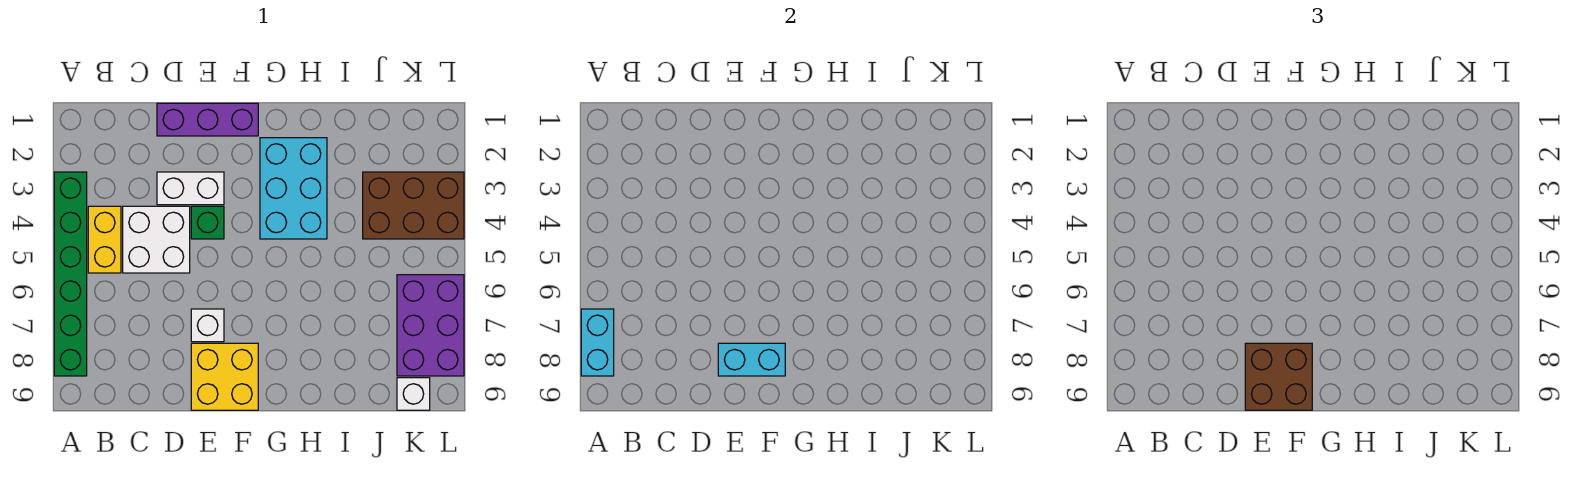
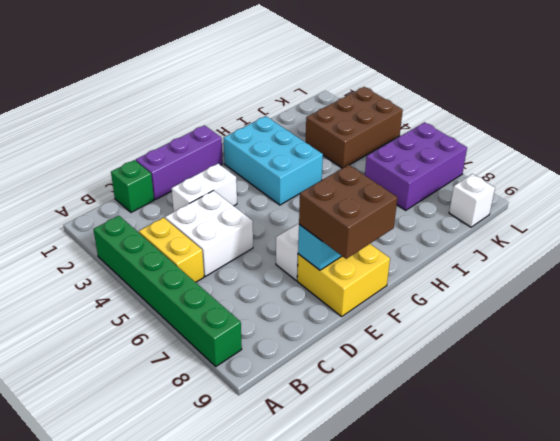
cyan brick A7:A8 level 2 -> none
green brick E4 level 1 -> green brick C1 level 1
purple brick K6:L8 level 1 -> purple brick J6:L7 level 1

